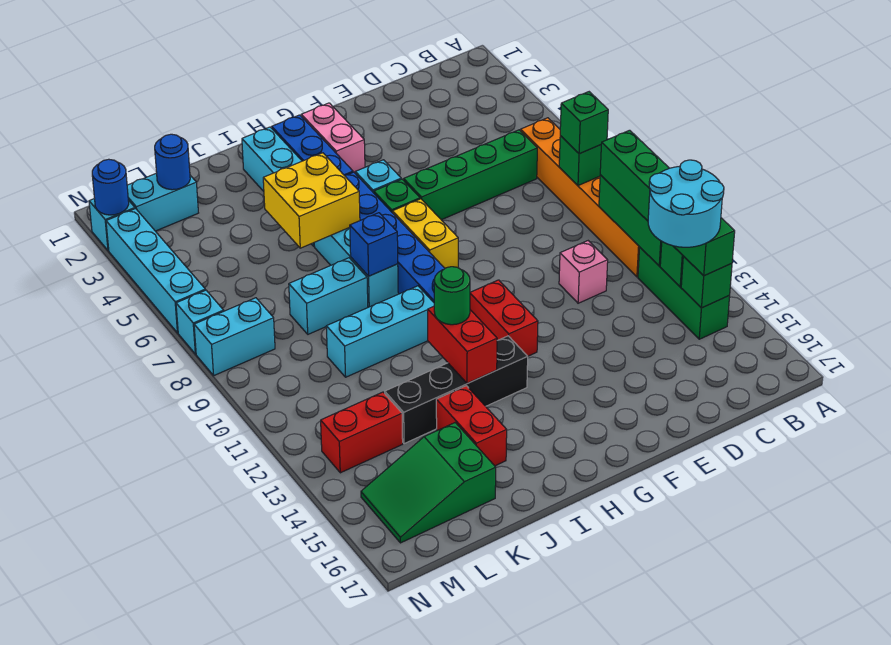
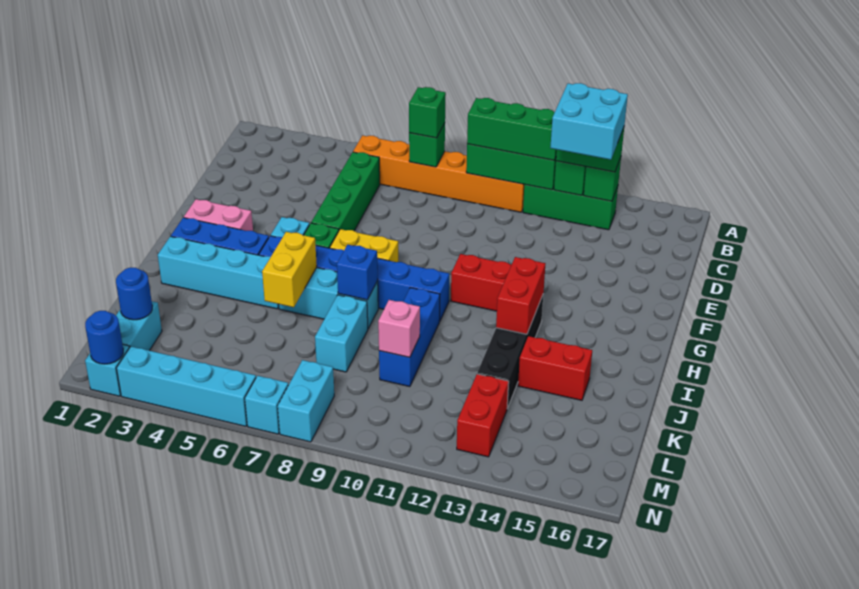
cyan round brick B13:C14 level 4 -> cyan brick B13:C14 level 4
pink brick D11 level 1 -> pink brick K10 level 2
yellow brick I5:J6 level 2 -> yellow brick I6:J6 level 2
cyan brick I10:K10 level 1 -> blue brick I10:K10 level 1
red brick I12:I13 level 2 -> red brick H13:I13 level 2
green round brick I12 level 3 -> none
green slope K15:M16 level 1 top K -> none

